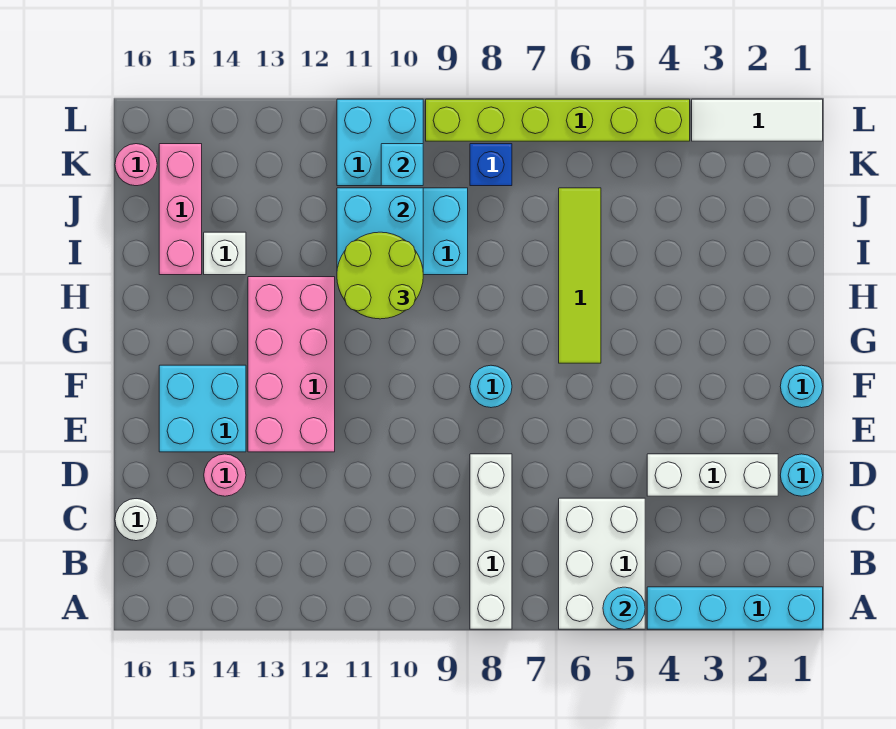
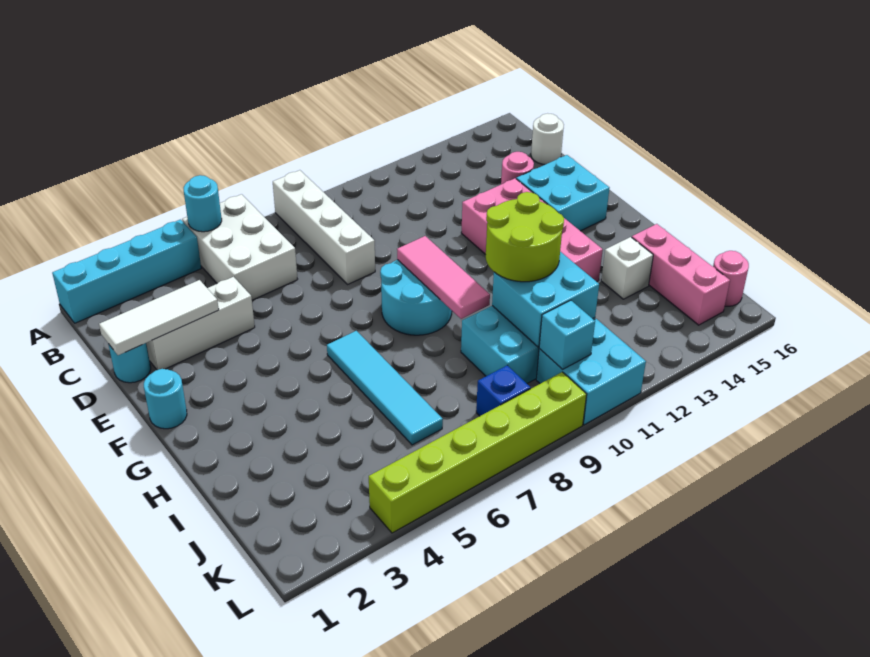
cyan round brick F8 level 1 -> cyan round brick F8:G9 level 1
none -> pink tile F9:H9 level 2
lime tile G6:J6 level 1 -> cyan tile G6:J6 level 1
white tile L1:L3 level 1 -> white tile D1:D3 level 2

